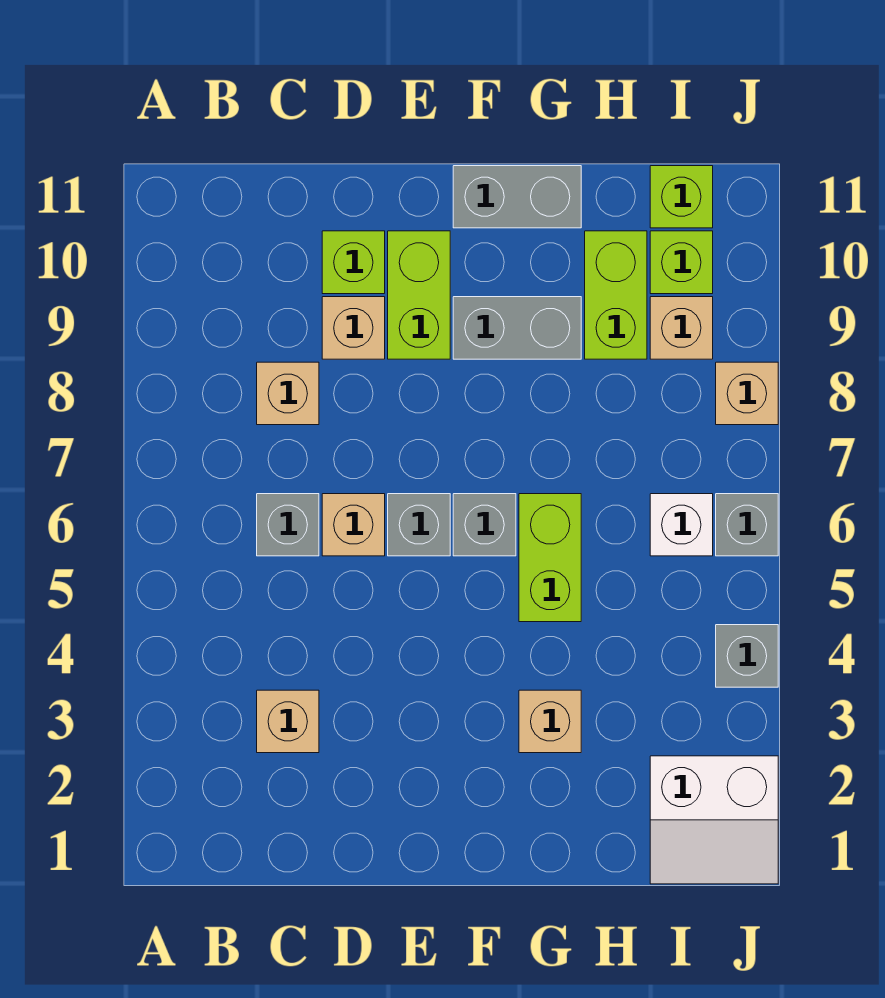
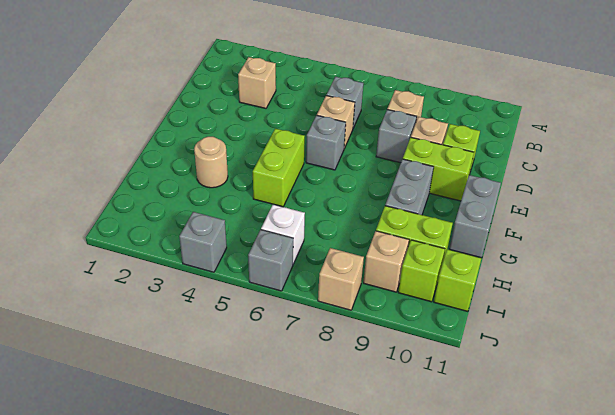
grey brick F6 level 1 -> grey brick D8 level 1
tan brick G3 level 1 -> tan round brick G3 level 1
lime brick G5:G6 level 1 -> lime brick F5:G5 level 1
white slope I1:J2 level 1 top 2 -> none

